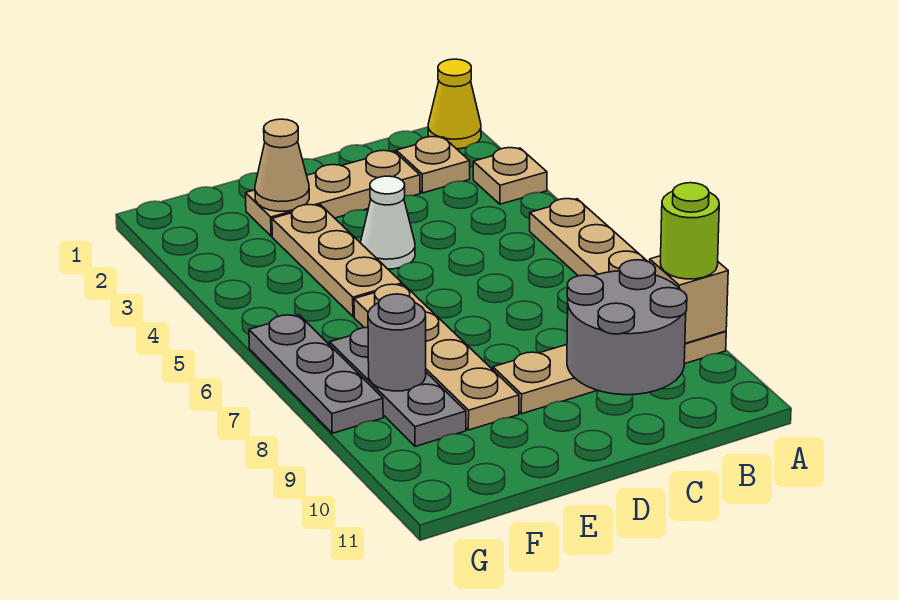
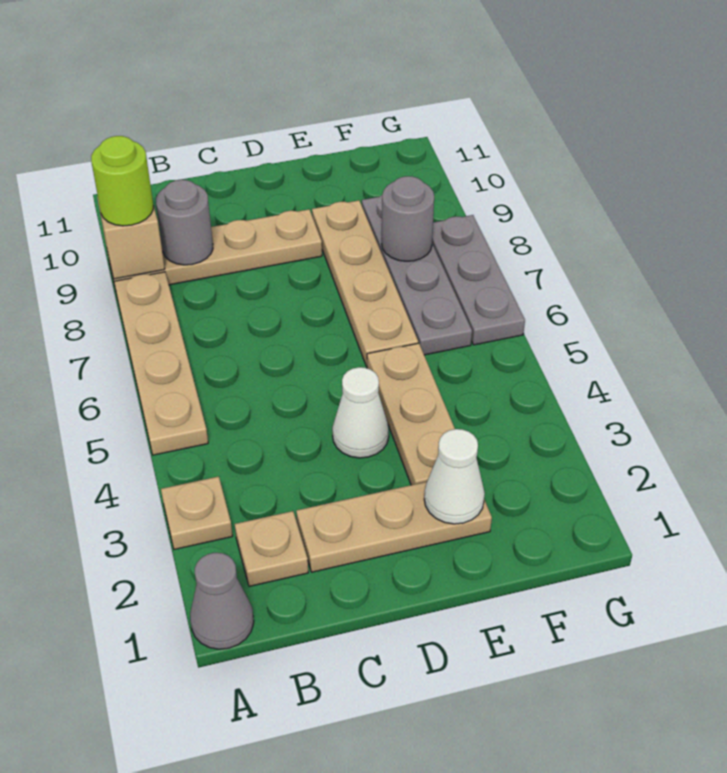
yellow cone A1 level 1 -> grey cone A1 level 1
grey round brick B9:C10 level 2 -> grey round brick B9 level 2
tan cone E2 level 2 -> white cone E2 level 2
grey plate F7:F9 level 1 -> grey plate F6:F9 level 1

